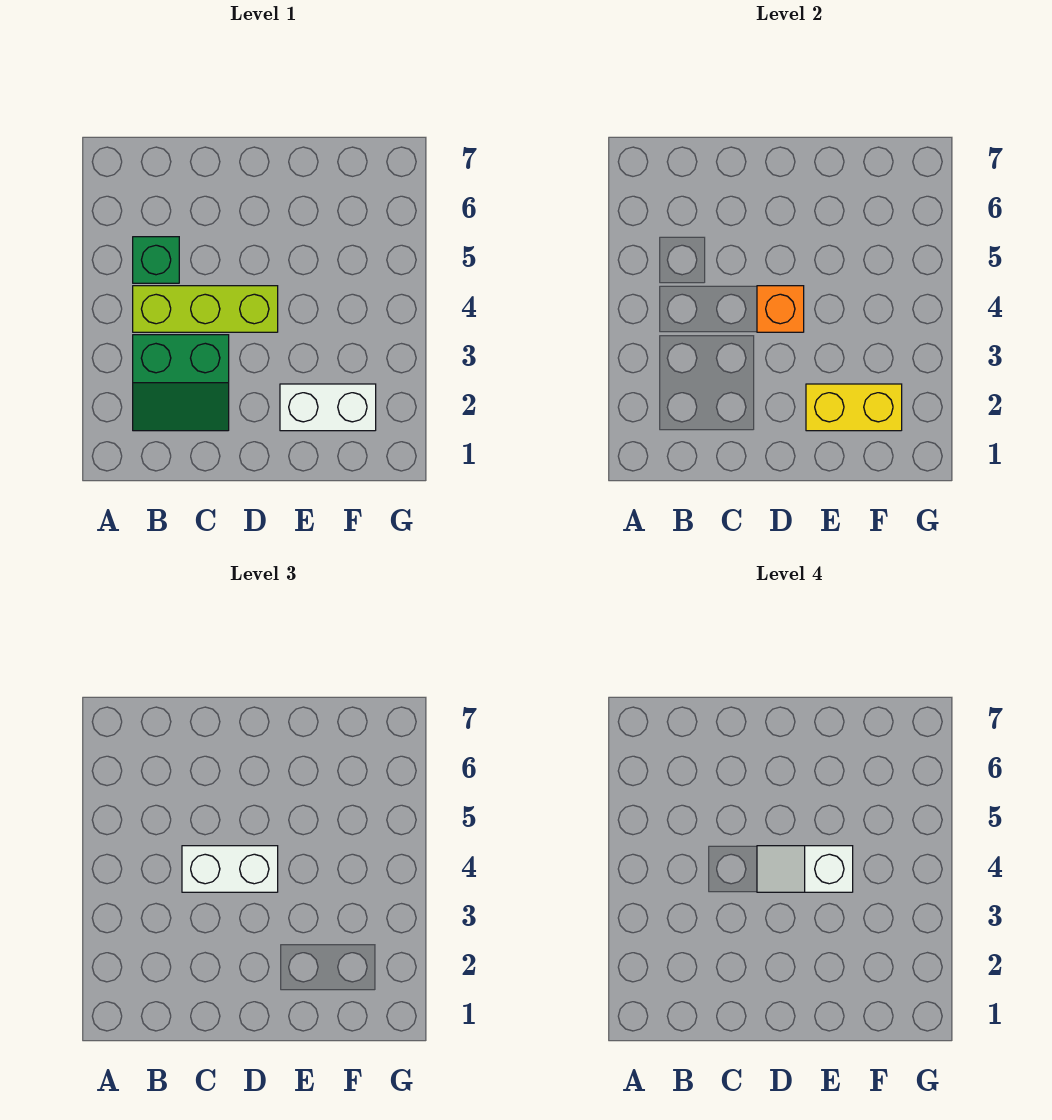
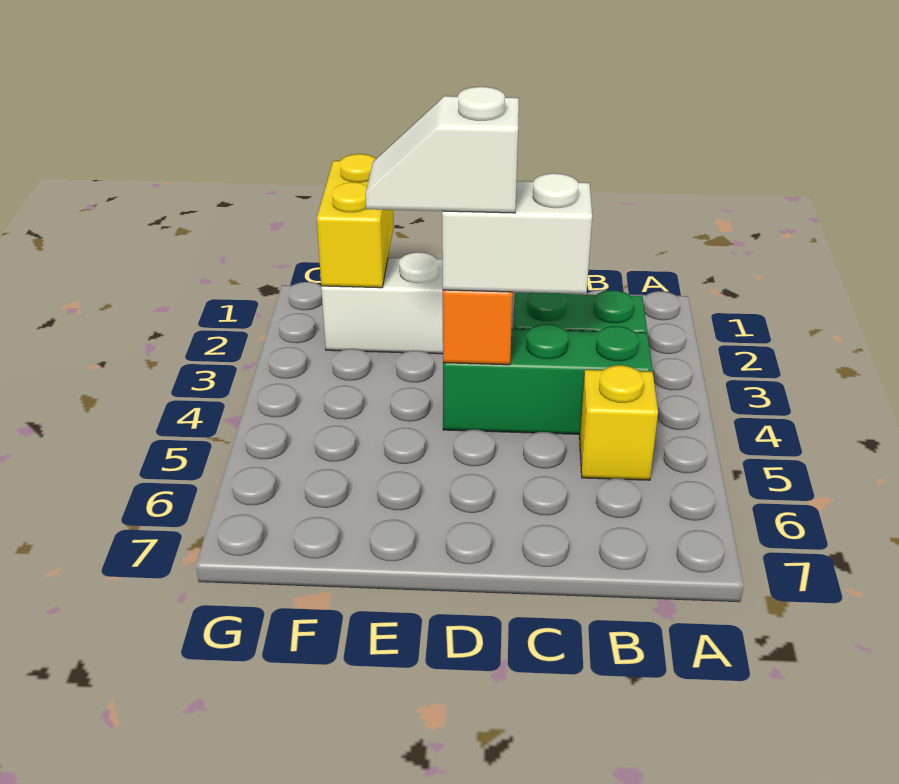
lime brick B4:D4 level 1 -> green brick B4:D4 level 1
green brick B5 level 1 -> yellow brick B5 level 1
white slope D4:E4 level 4 top E -> white slope D4:E4 level 4 top D
yellow brick E2:F2 level 2 -> yellow brick F1:F2 level 2

